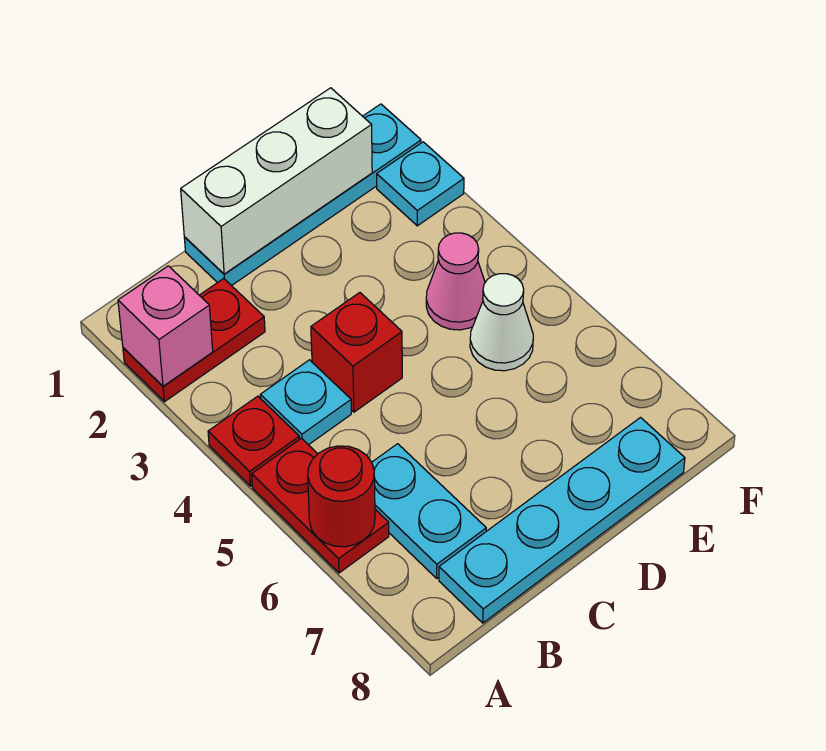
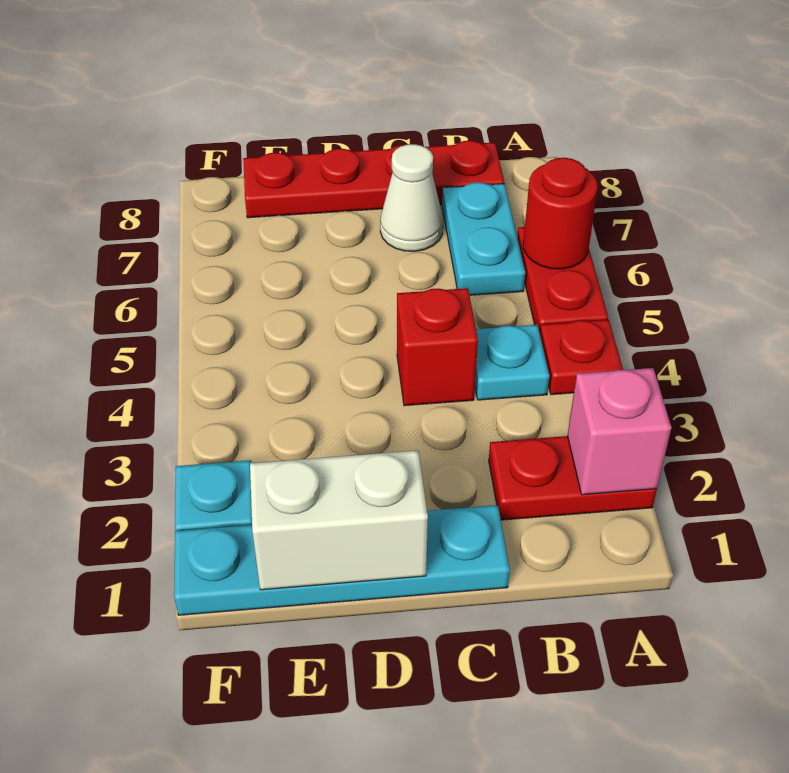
cyan plate B8:E8 level 1 -> red plate B8:E8 level 1
white brick C1:E1 level 2 -> white brick D1:E1 level 2
pink cone E4 level 1 -> none
white cone E5 level 1 -> white cone C7 level 1

